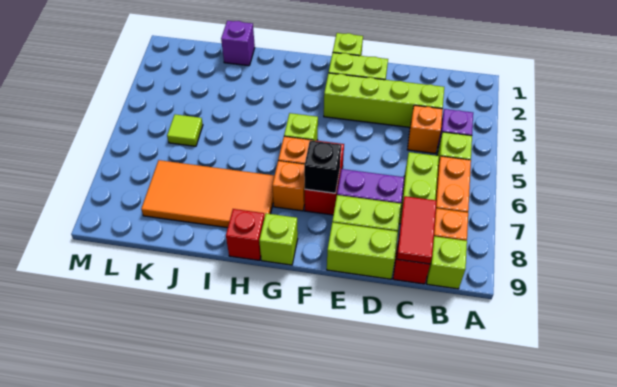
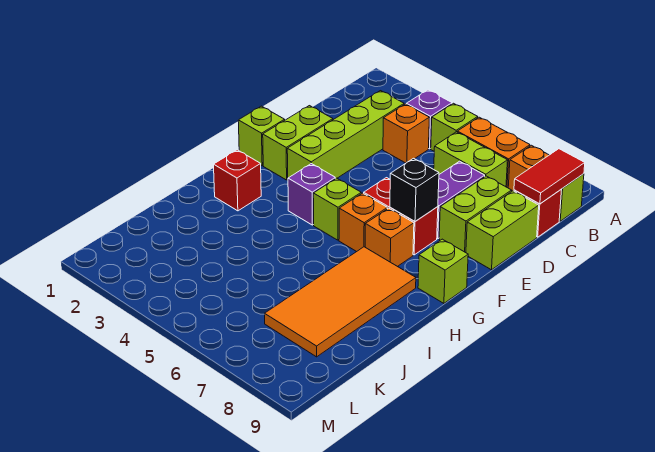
red tile C8:C9 level 2 -> red tile B9:C9 level 2
red brick H9 level 1 -> red brick H2 level 1
purple brick J1 level 1 -> purple brick G4 level 1
lime tile K5 level 1 -> none

